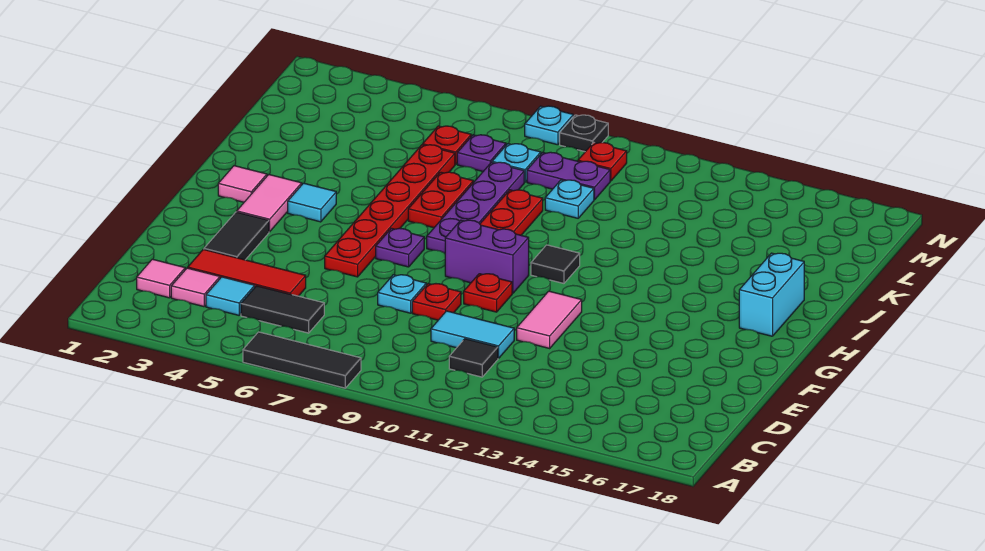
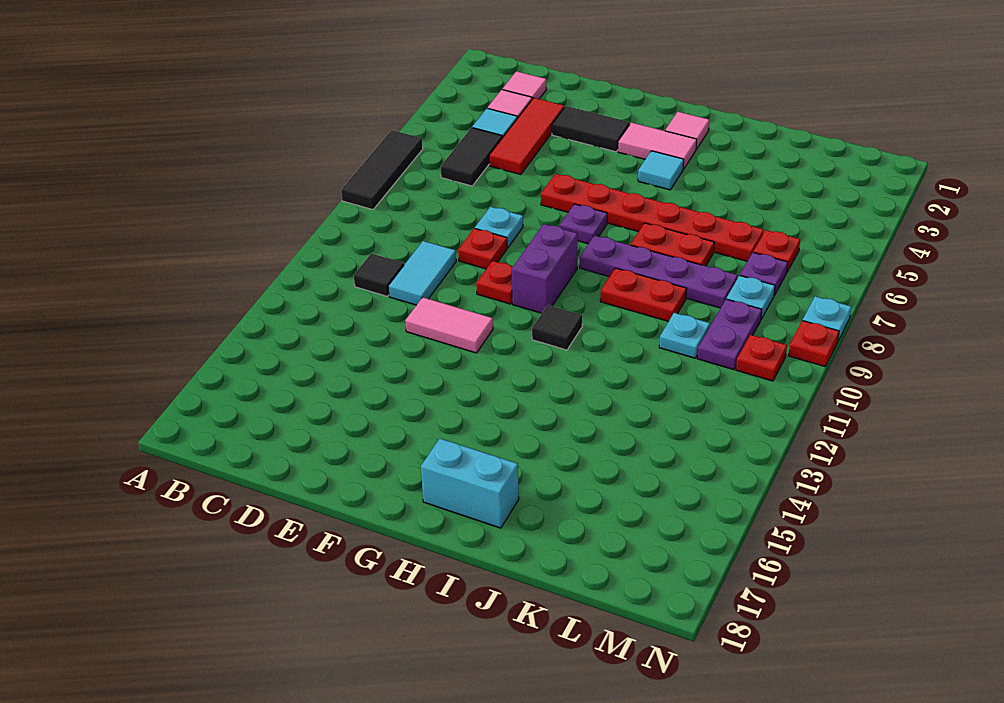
black plate N9 level 1 -> red plate N9 level 1

